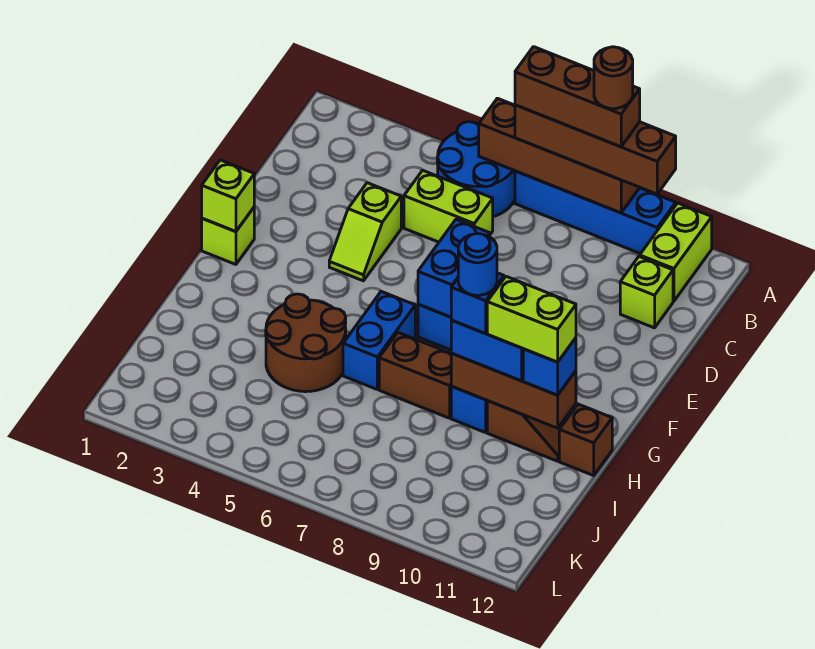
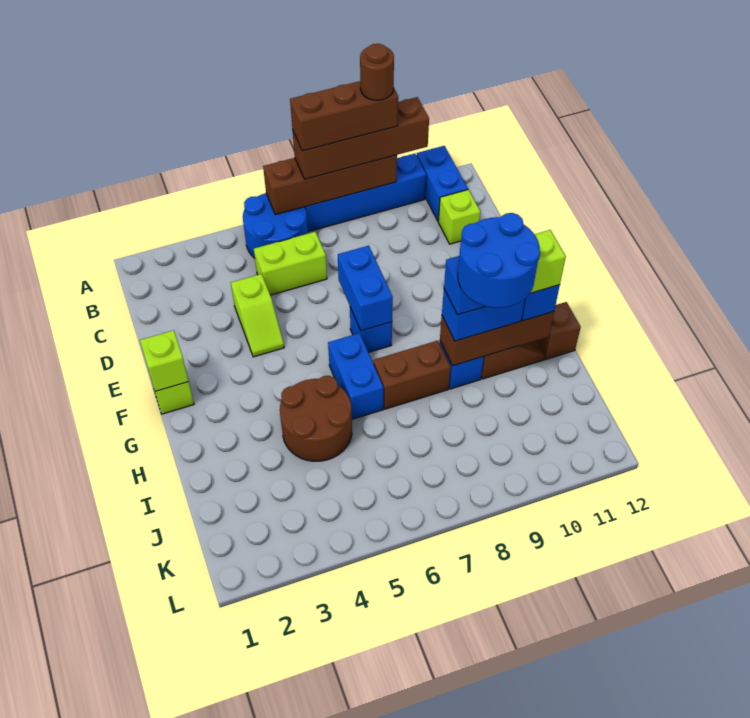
lime brick A11:B11 level 1 -> blue brick A11:B11 level 1
blue round brick H9 level 5 -> blue round brick H9:I10 level 5

